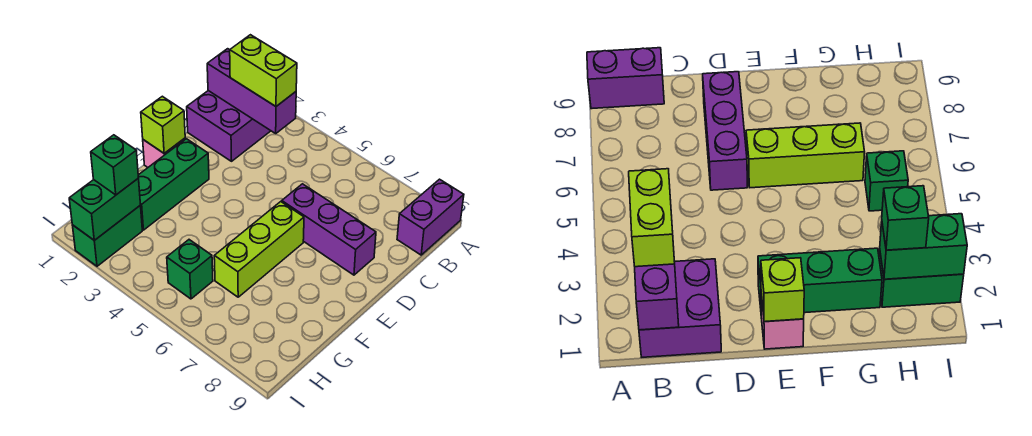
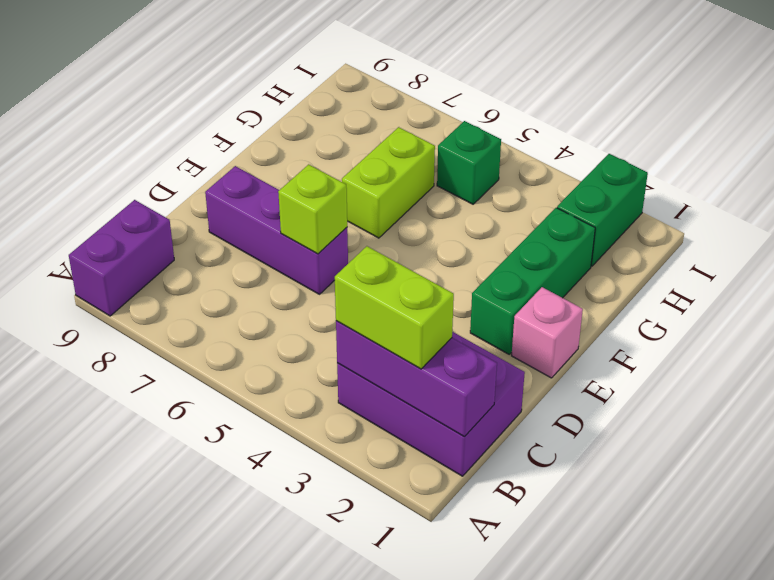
purple brick B1:C2 level 1 -> purple brick B1:C3 level 1
lime brick E1 level 2 -> lime brick D6 level 2
lime brick E6:G6 level 1 -> lime brick F6:G6 level 1
green brick H2:I2 level 2 -> none
green brick H2 level 3 -> none

